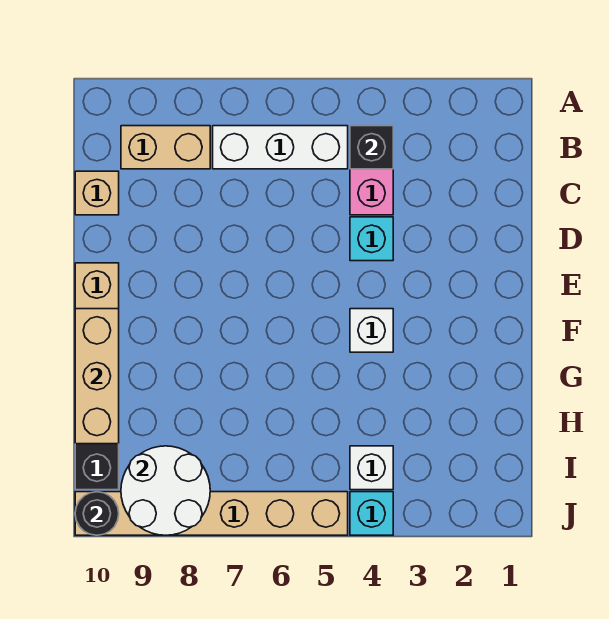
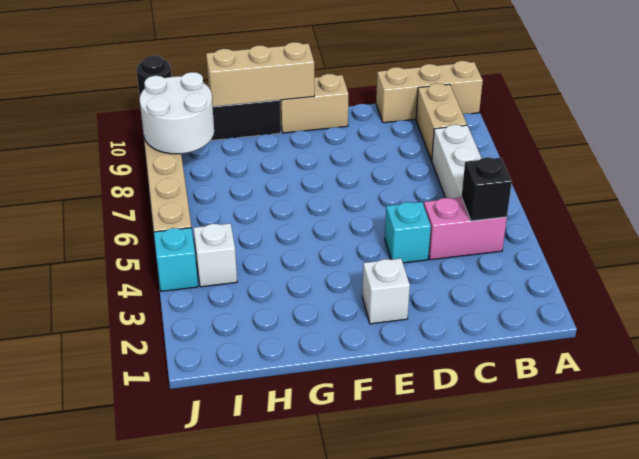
tan brick C10 level 1 -> tan brick A10:C10 level 1
white brick F4 level 1 -> white brick E2 level 1

